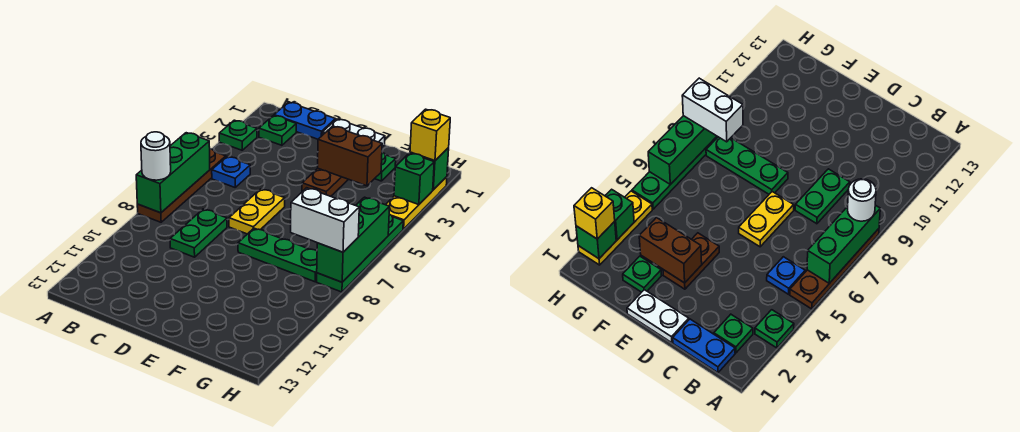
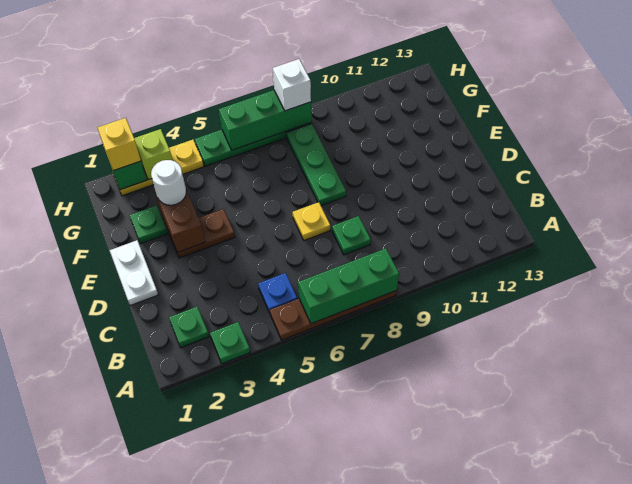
white round brick A8 level 3 -> white round brick F3 level 3
blue plate B1:C1 level 1 -> none
green plate C8:C9 level 1 -> green plate C8 level 1
yellow plate D6:D7 level 1 -> yellow plate D7 level 1
white brick G8:H8 level 3 -> white brick H8 level 3
green brick H3 level 2 -> lime brick H3 level 2

